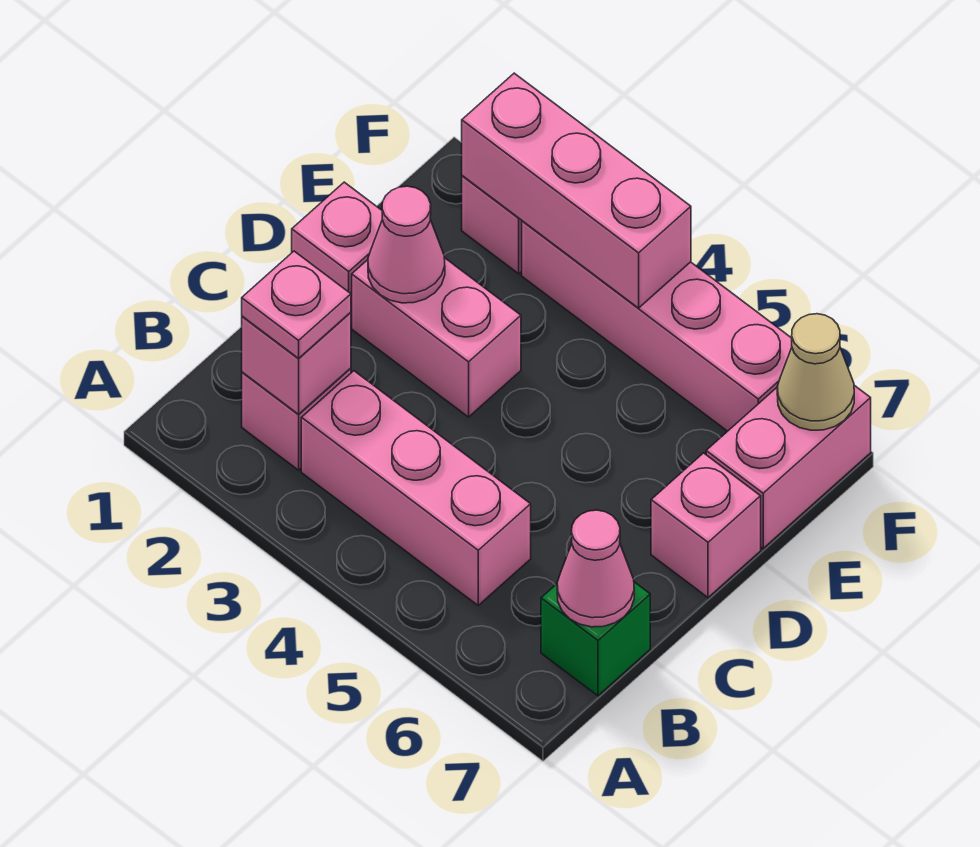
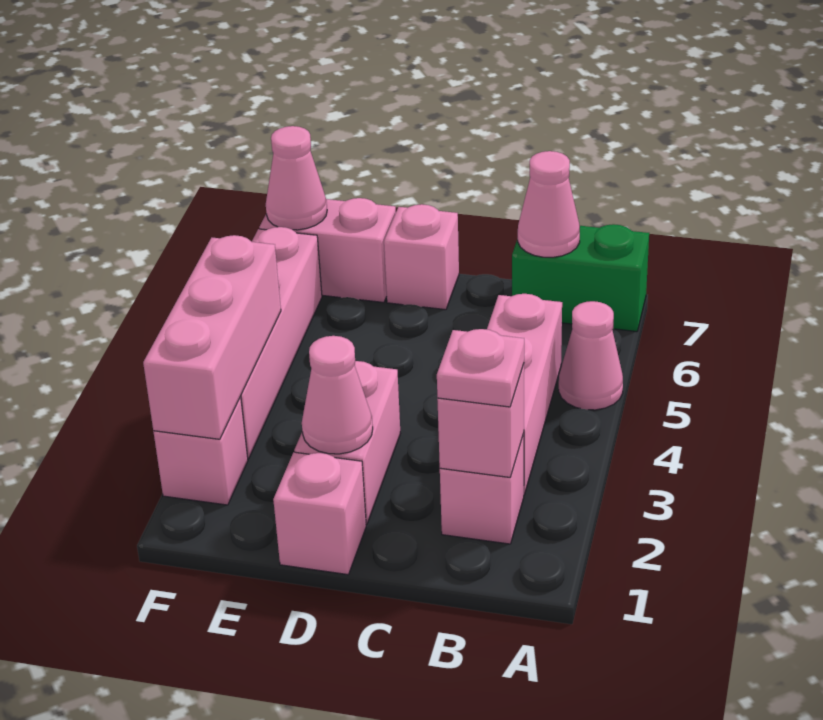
none -> pink cone A5 level 1
green brick B7 level 1 -> green brick A7:B7 level 1
tan cone F7 level 2 -> pink cone F7 level 2

